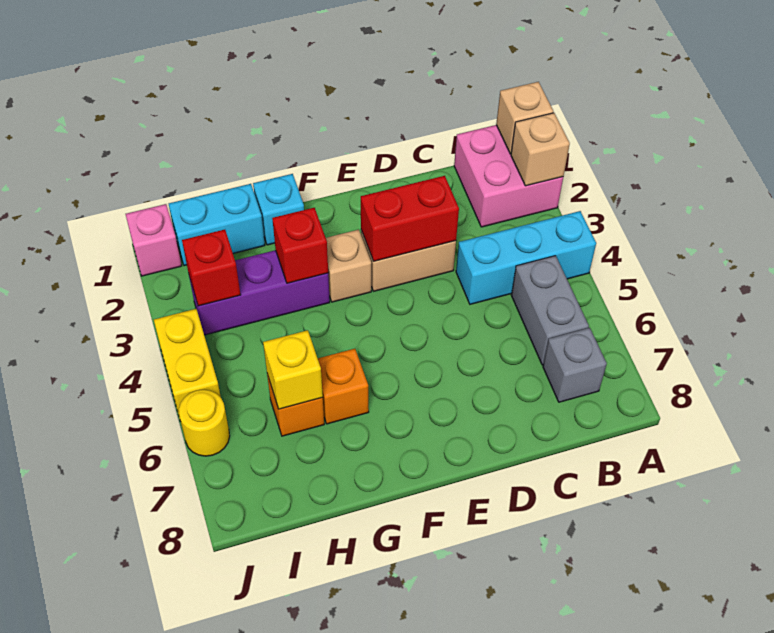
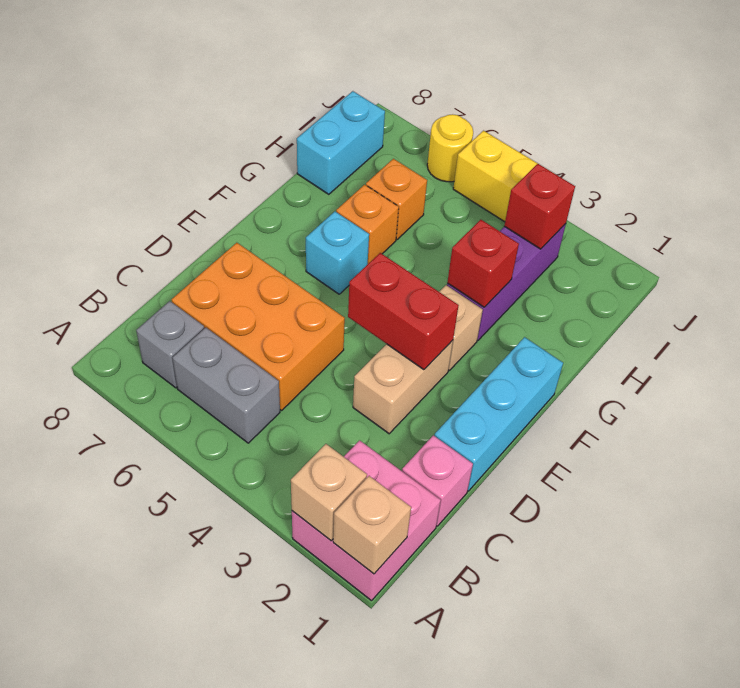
cyan brick A4:C4 level 1 -> cyan brick D1:F1 level 1
none -> orange brick C5:D7 level 1
red brick D3:E3 level 2 -> red brick E3:E4 level 2
cyan brick G1 level 1 -> cyan brick F6 level 1
cyan brick H1:I1 level 1 -> cyan brick H8:I8 level 1
yellow brick H6 level 2 -> none
pink brick J1 level 1 -> pink brick C1 level 1

